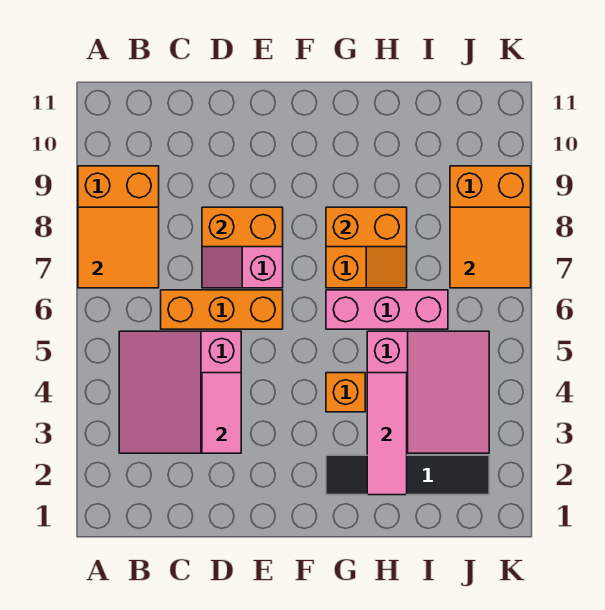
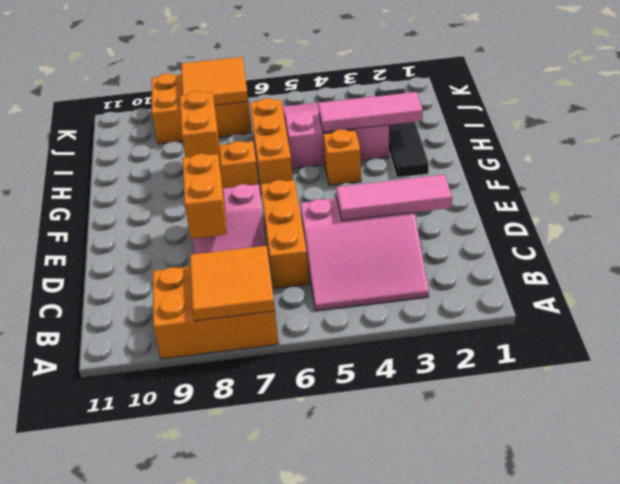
pink tile D3:D4 level 2 -> pink tile D2:D4 level 2
pink brick G6:I6 level 1 -> orange brick G6:I6 level 1

